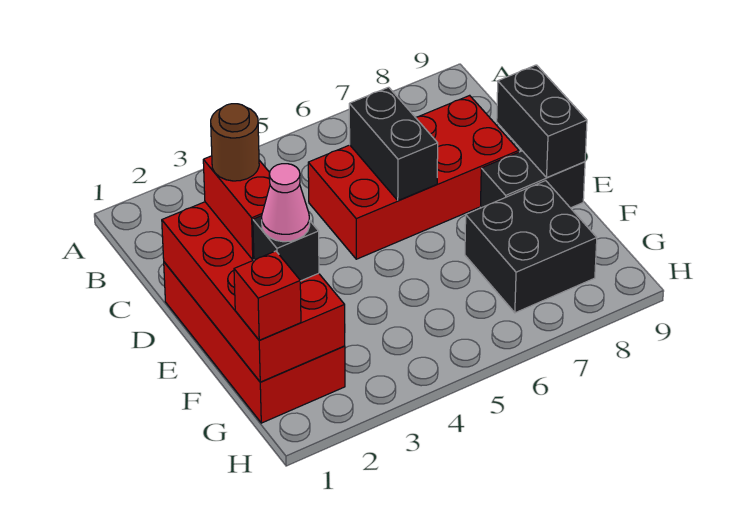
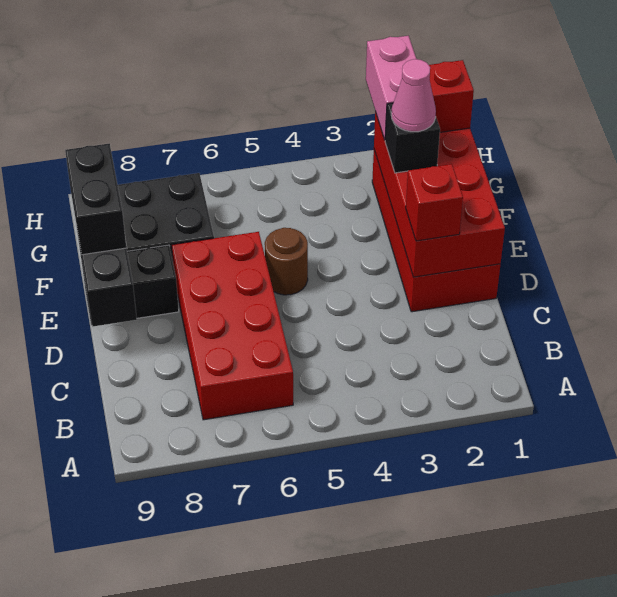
red brick C5:D8 level 1 -> red brick B6:E7 level 1
black brick C6:D6 level 2 -> black brick E9:F9 level 3
red brick D2:E2 level 3 -> red brick D2 level 3
brown round brick D2 level 4 -> brown round brick E5 level 1
none -> pink brick G2:H2 level 3

